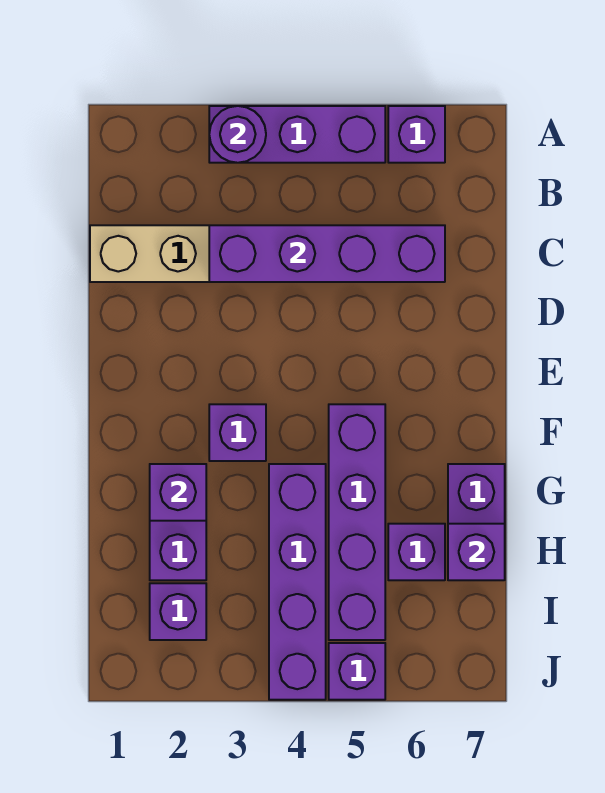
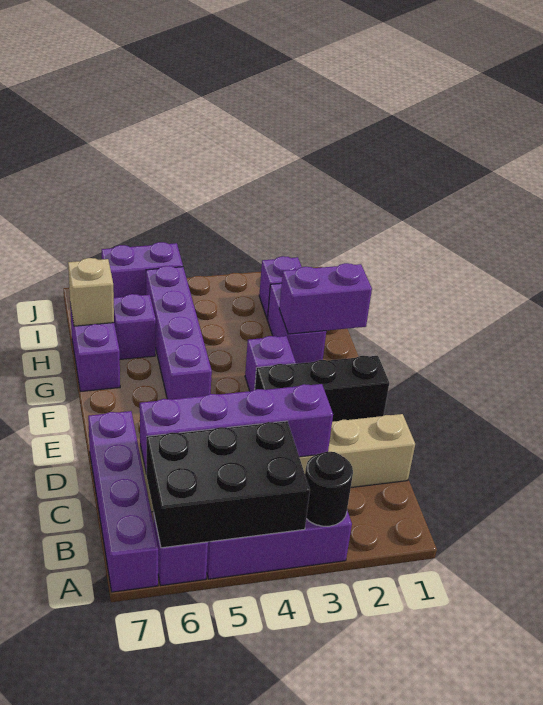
purple round brick A3 level 2 -> black round brick A3 level 2
none -> black brick A4:B6 level 2
none -> black brick E1:E3 level 1
purple brick G2 level 2 -> purple brick G1:G2 level 2
purple brick G4:J4 level 1 -> purple brick A7:D7 level 1
purple brick H7 level 2 -> tan brick H7 level 2
purple brick J5 level 1 -> purple brick J5:J6 level 1

